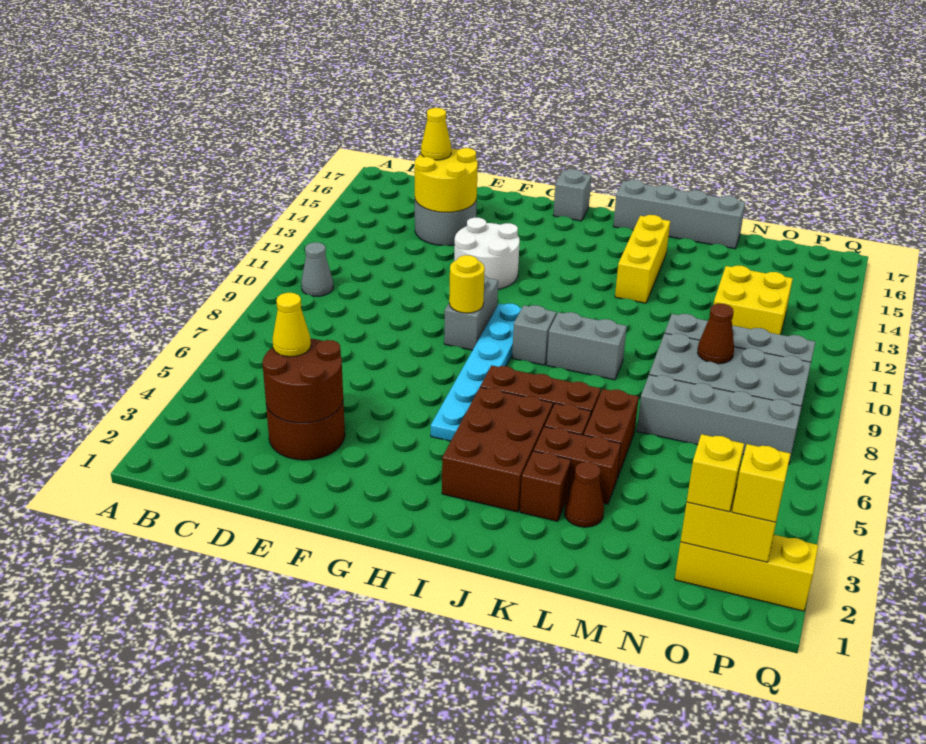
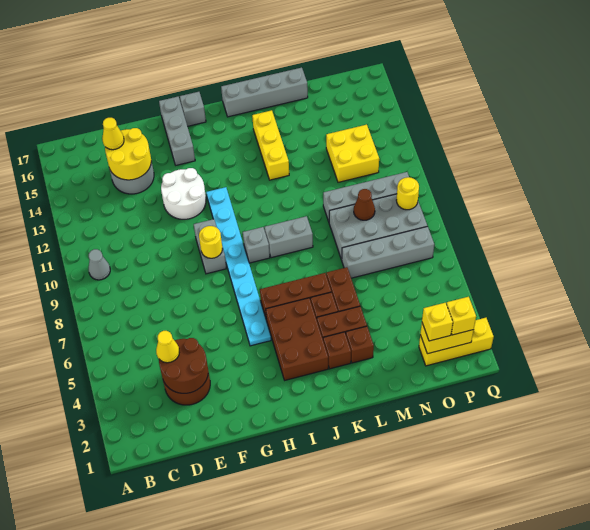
none -> grey brick G15:G17 level 1
cyan plate H5:H10 level 1 -> cyan plate H5:H12 level 1
brown cone L3 level 1 -> brown brick L3 level 1
none -> yellow round brick P9 level 2

